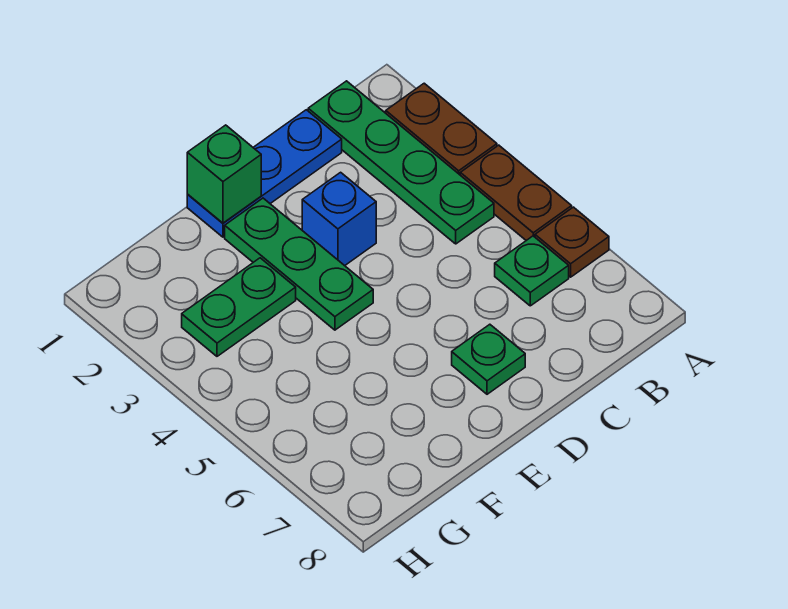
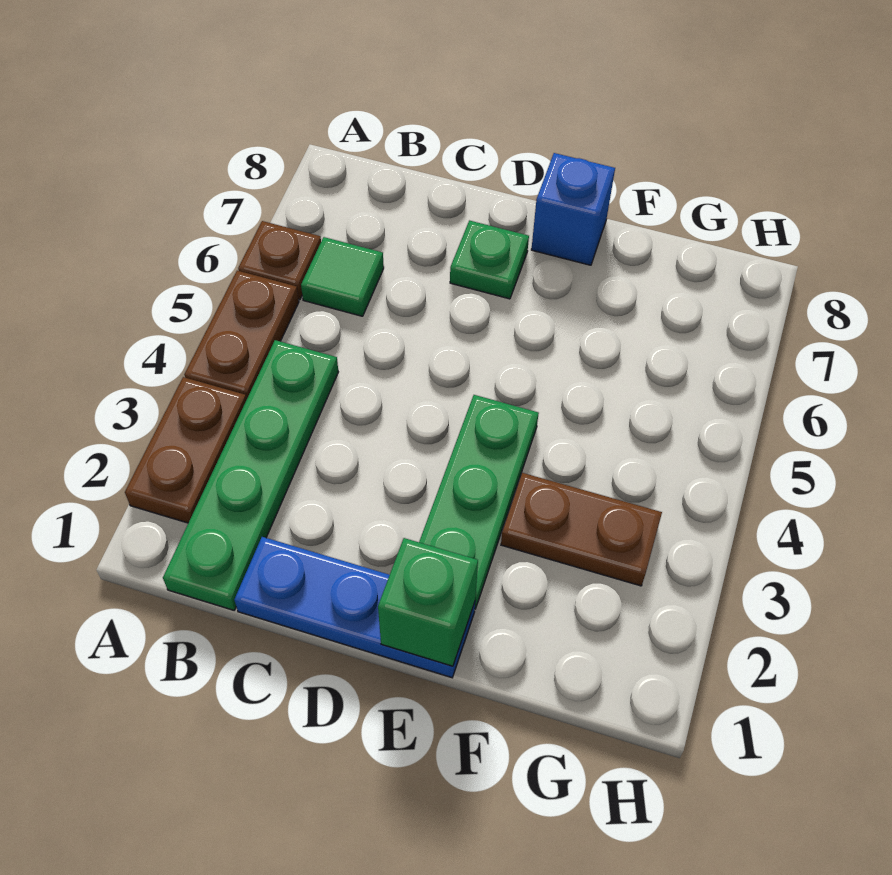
green plate B6 level 1 -> green tile B6 level 1
blue brick D3 level 1 -> blue brick E8 level 1
green plate F3:G3 level 1 -> brown plate F3:G3 level 1

